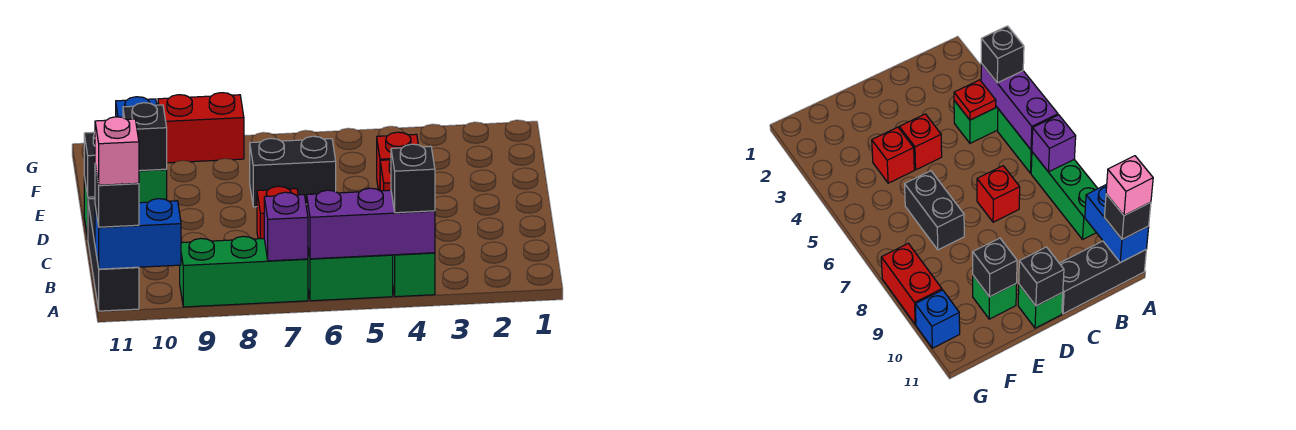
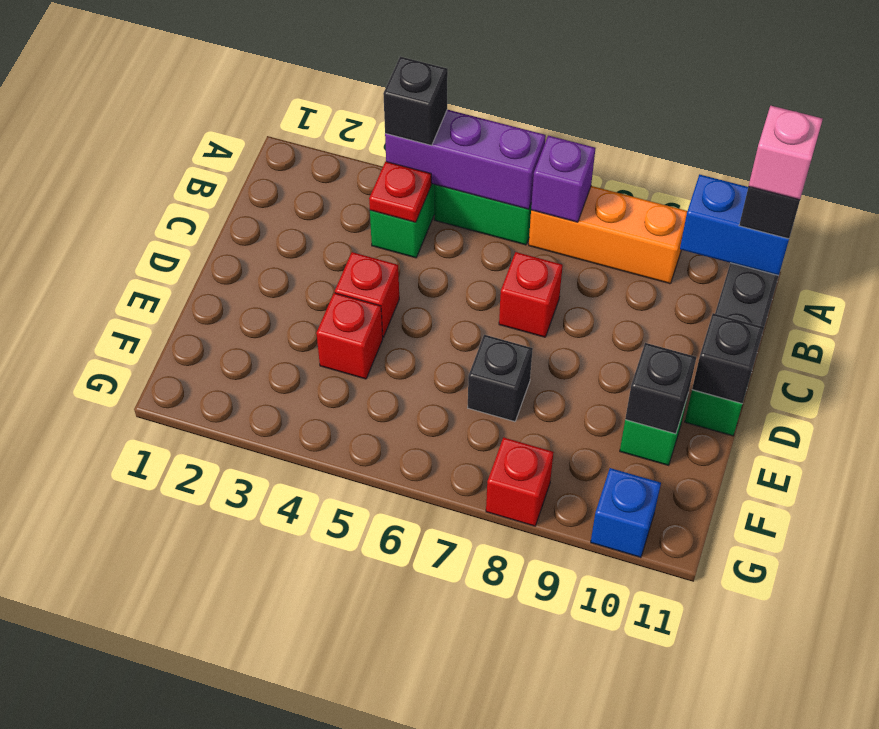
green brick A7:A9 level 1 -> orange brick A7:A9 level 1
black brick E6:E7 level 1 -> black brick E7 level 1
red brick G8:G9 level 1 -> red brick G8 level 1

